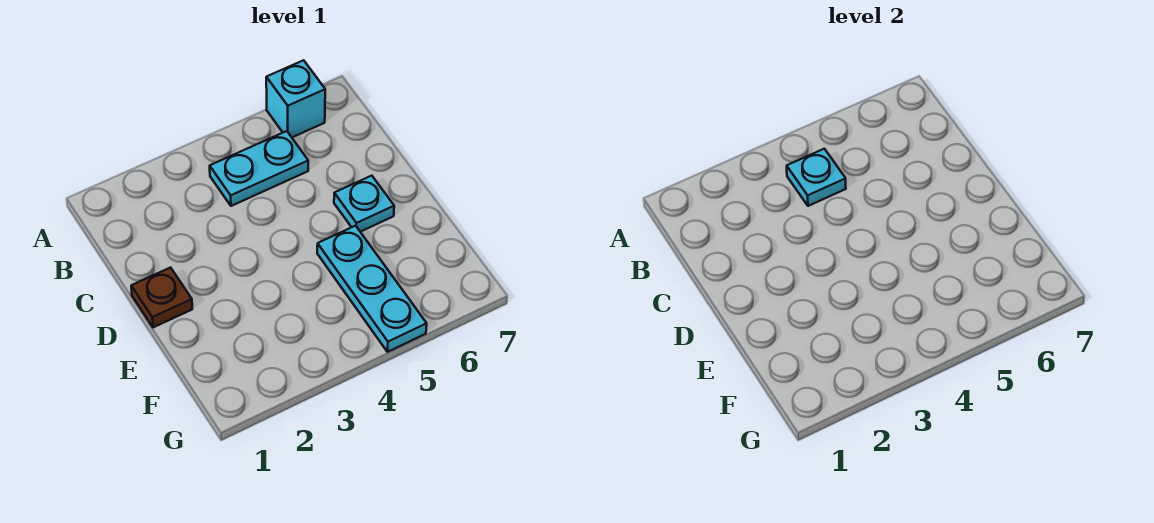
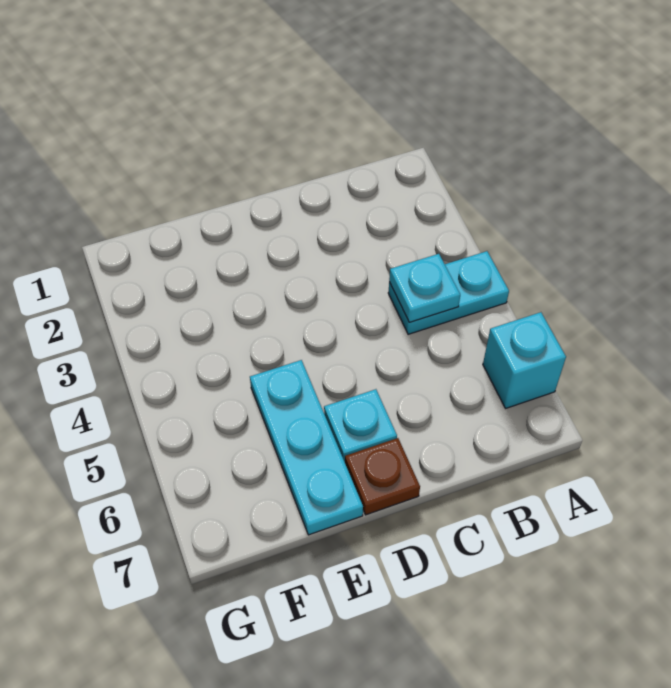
cyan plate B4:B5 level 1 -> cyan plate A4:B4 level 1
brown plate D1 level 1 -> brown plate D7 level 1
cyan plate E5:G5 level 1 -> cyan plate E5:E7 level 1

